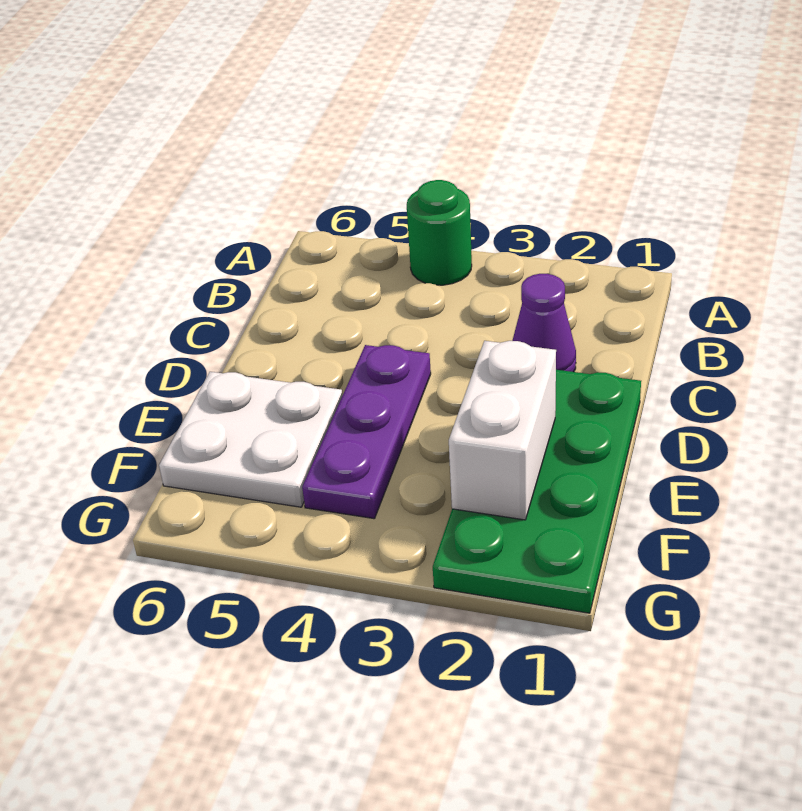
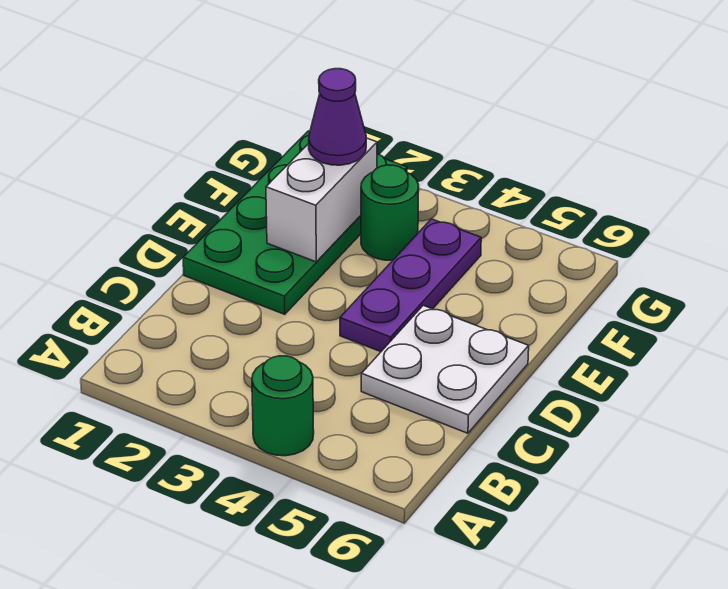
purple cone C2 level 1 -> purple cone F2 level 3
white plate E5:F6 level 1 -> white plate C5:D6 level 1
none -> green round brick F3 level 1

